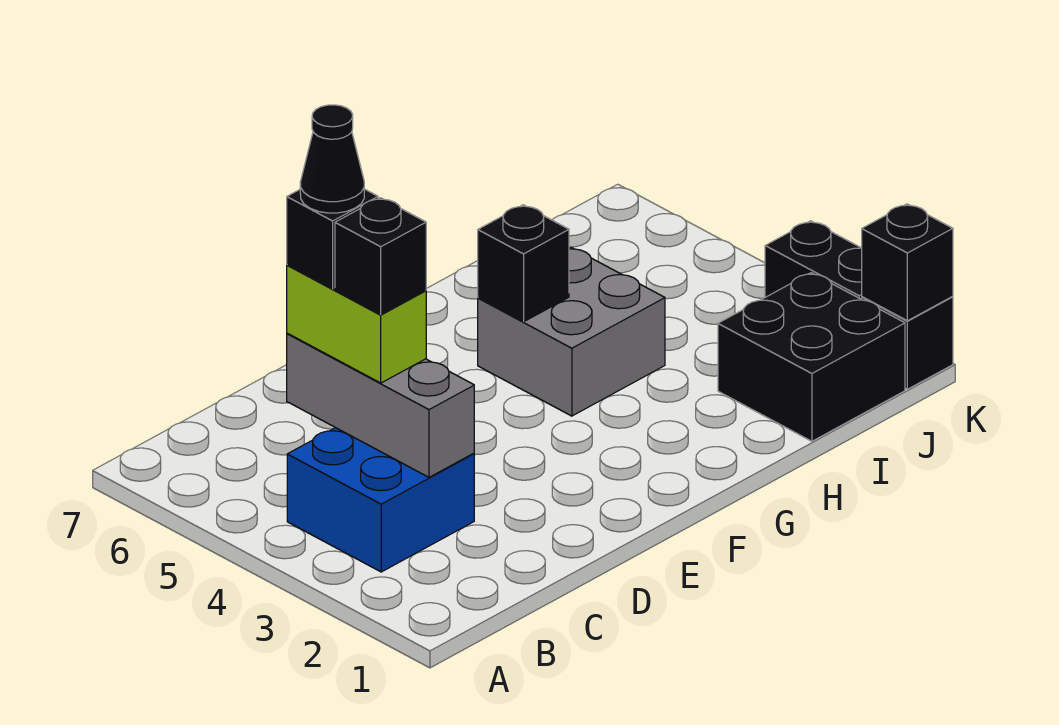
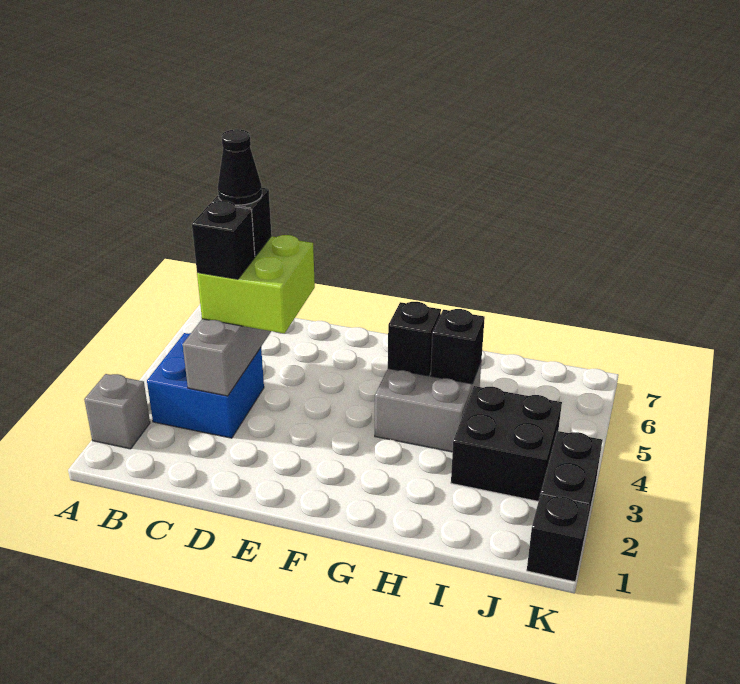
none -> grey brick A2 level 1
lime brick C4:C5 level 3 -> lime brick C4:D5 level 3
black brick I1:J2 level 1 -> black brick I3:J4 level 1
black brick K1 level 2 -> black brick H5 level 2

